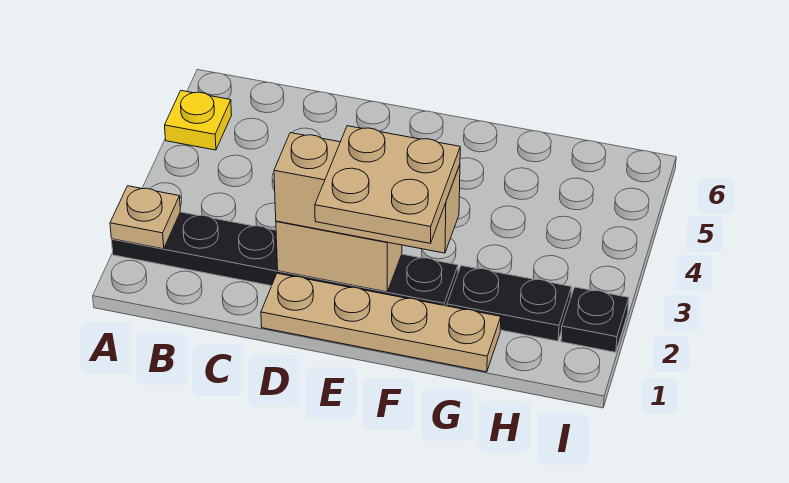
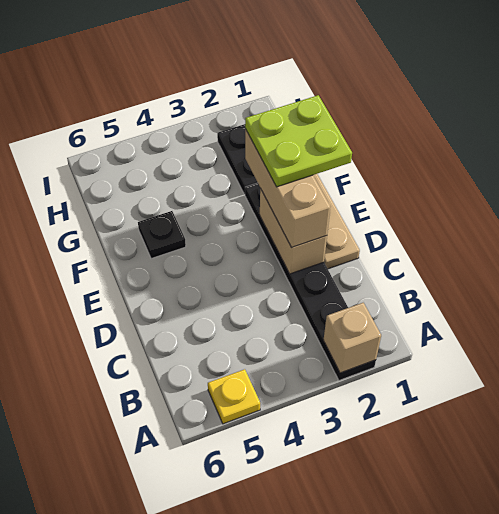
tan plate A2 level 2 -> tan brick A2 level 2
tan plate E1:F2 level 4 -> lime plate E1:F2 level 4
black plate I2 level 1 -> black plate F5 level 1

